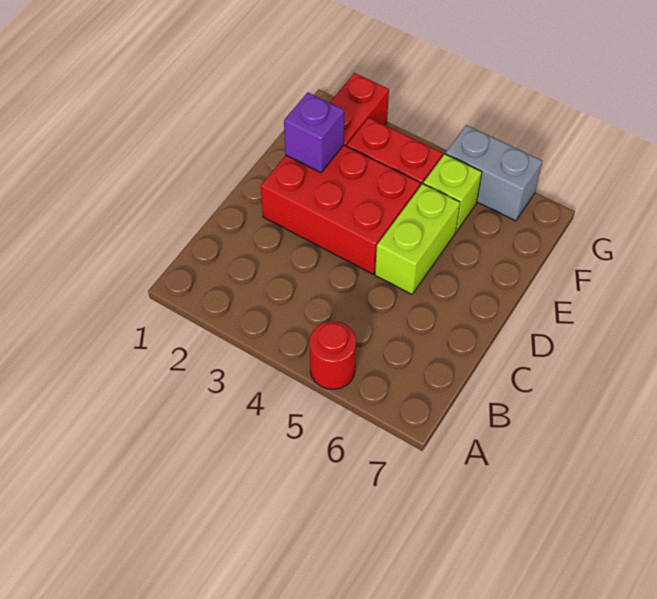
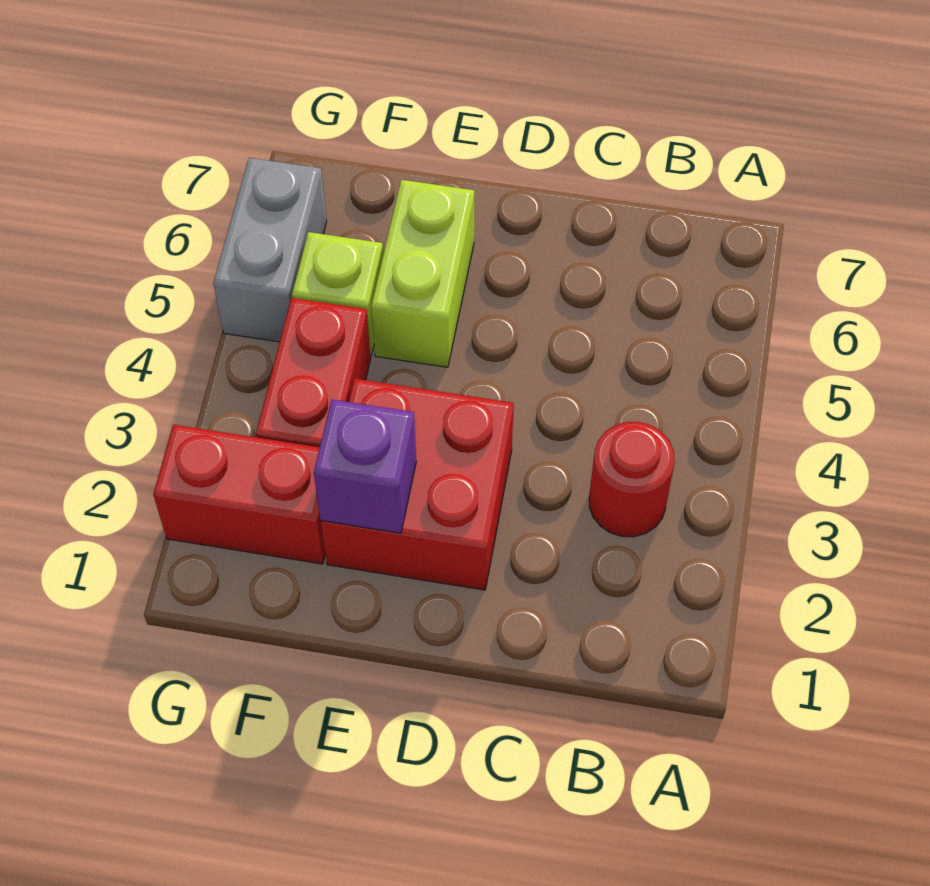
red round brick A5 level 1 -> red round brick B3 level 1
red brick D2:E4 level 1 -> red brick D2:E3 level 1
lime brick D5:E5 level 1 -> lime brick E5:E6 level 1

